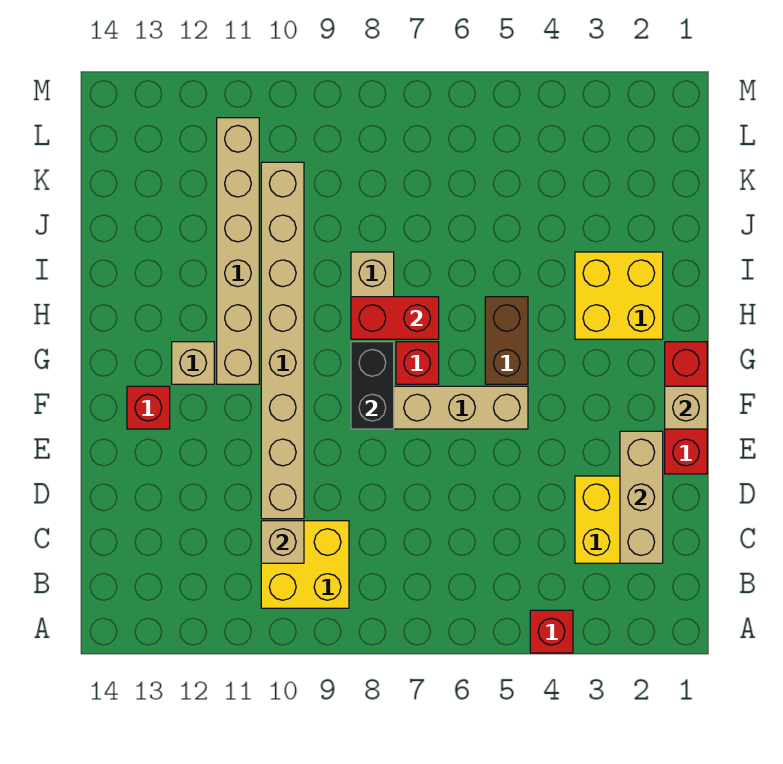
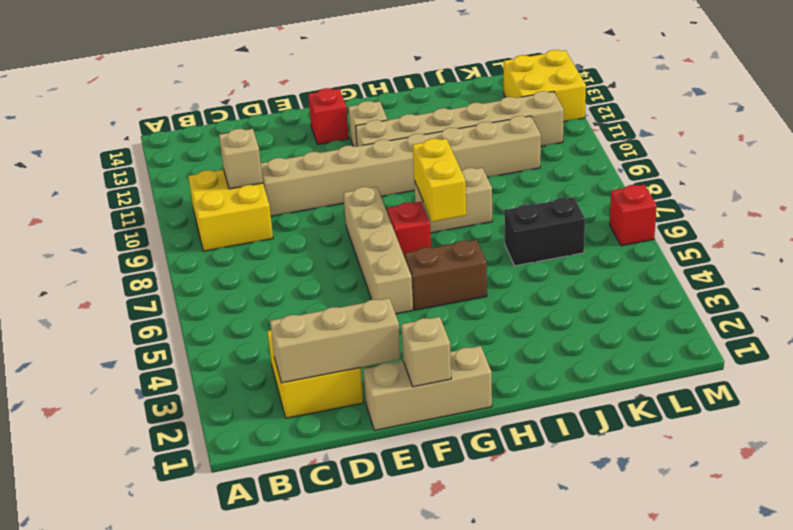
red brick A4 level 1 -> red brick M6 level 1
red brick E1:G1 level 1 -> tan brick E1:G1 level 1
black brick F8:G8 level 2 -> black brick J6:K6 level 1
yellow brick H2:I3 level 1 -> yellow brick L12:M13 level 1
red brick H7:H8 level 2 -> yellow brick H7:H8 level 2

